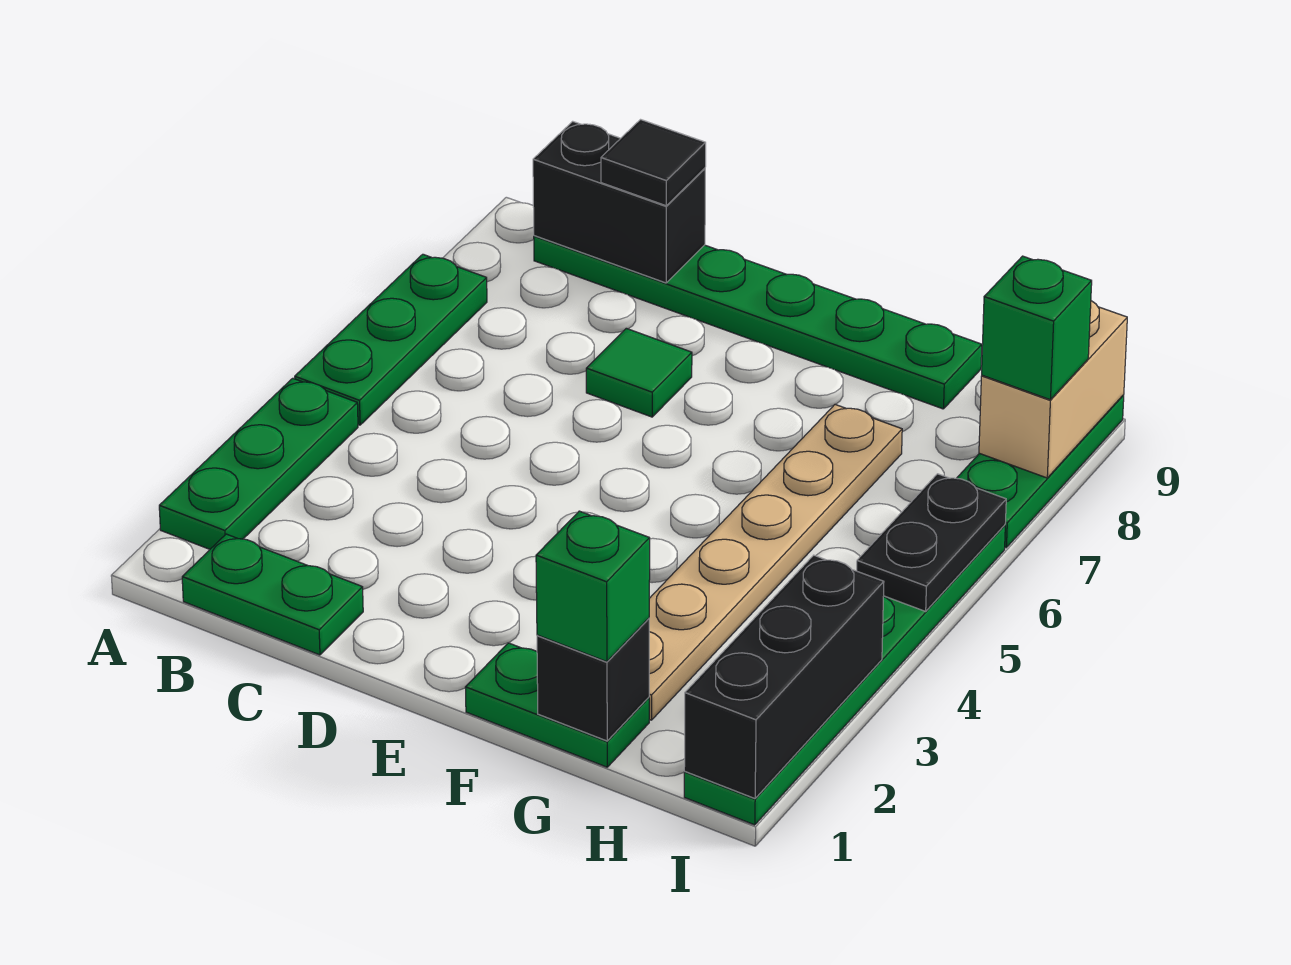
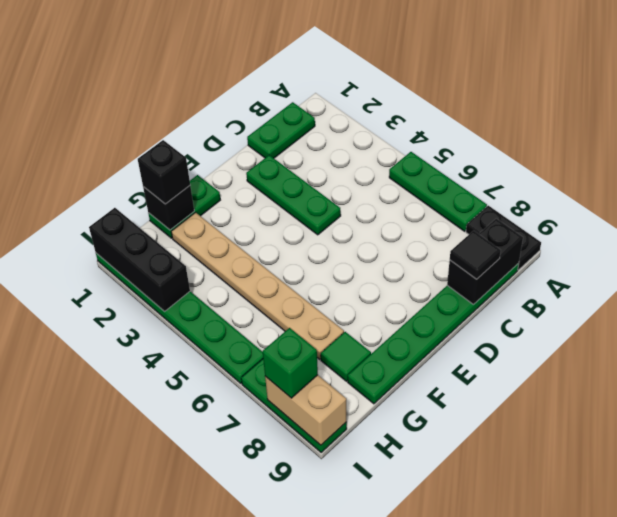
green plate A2:A4 level 1 -> green plate D2:D4 level 1
green tile D7 level 1 -> green tile G8 level 1
green brick G1 level 3 -> black brick G1 level 3
black plate I5:I6 level 2 -> black plate A8:A9 level 1

